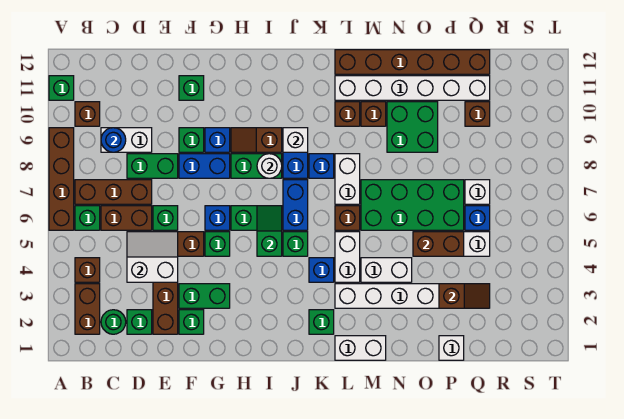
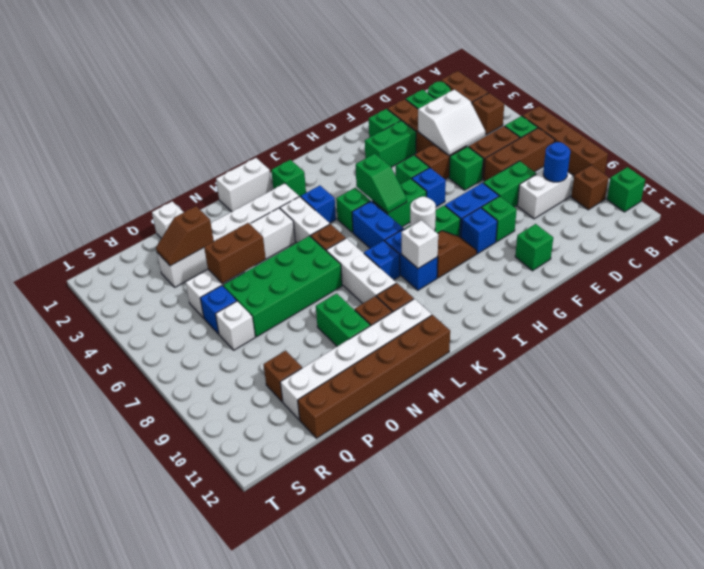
white brick L7:L8 level 1 -> white brick L7:L9 level 1
green brick N9:O10 level 1 -> green brick N9:N10 level 1

